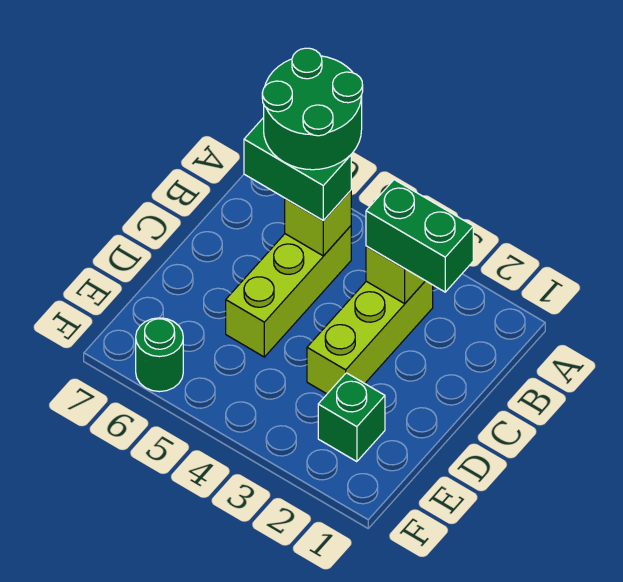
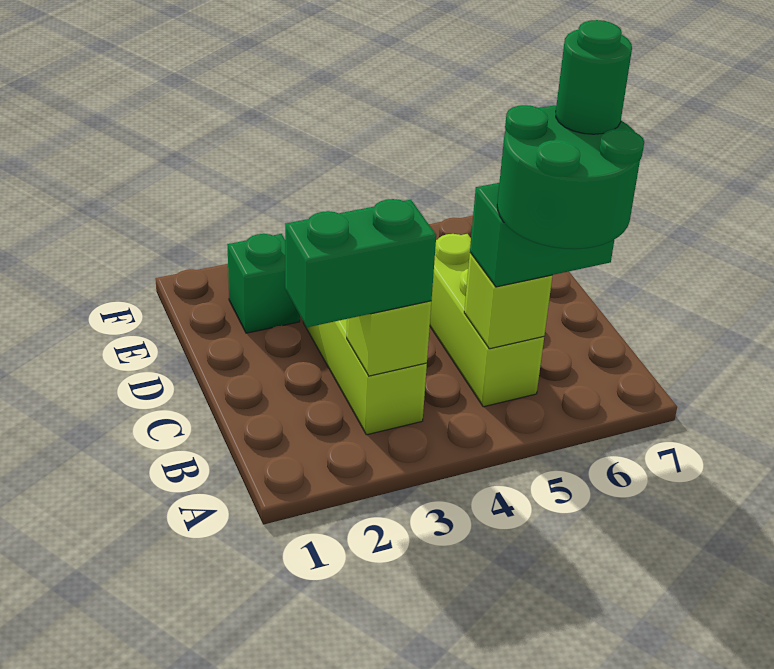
green round brick F6 level 1 -> green round brick B6 level 5

